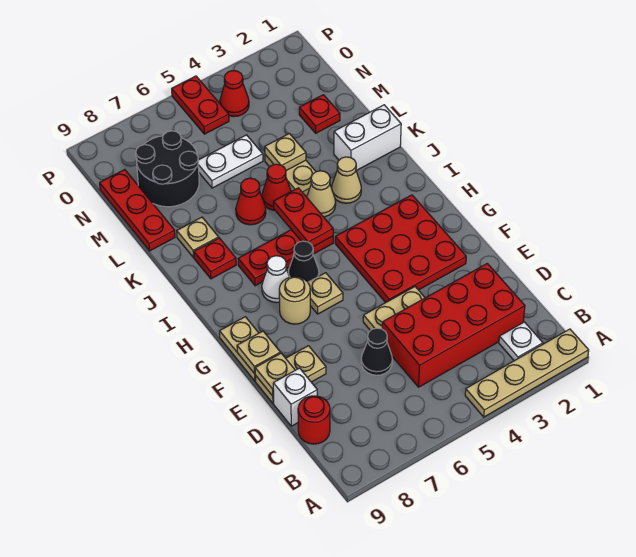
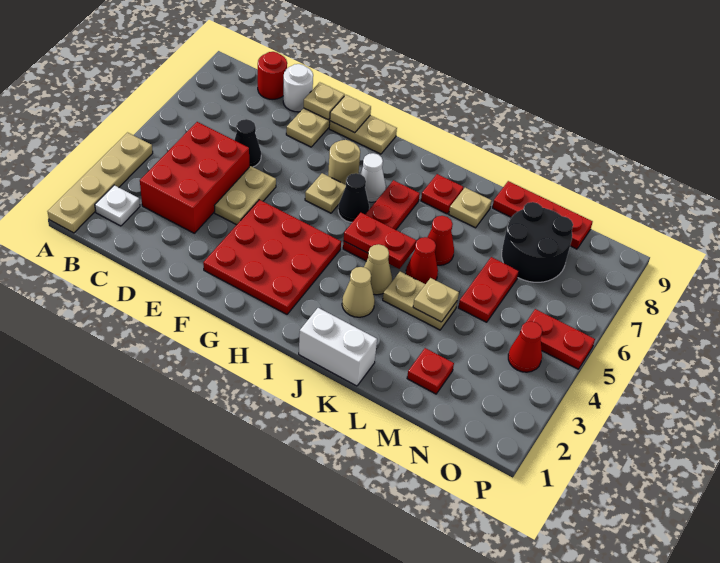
red brick C2:D5 level 1 -> red brick C3:D5 level 1
white brick D9 level 1 -> white round brick D9 level 1
white brick K1:K2 level 1 -> white brick J1:K1 level 1
white plate M5:M6 level 1 -> red plate M5:M6 level 1

